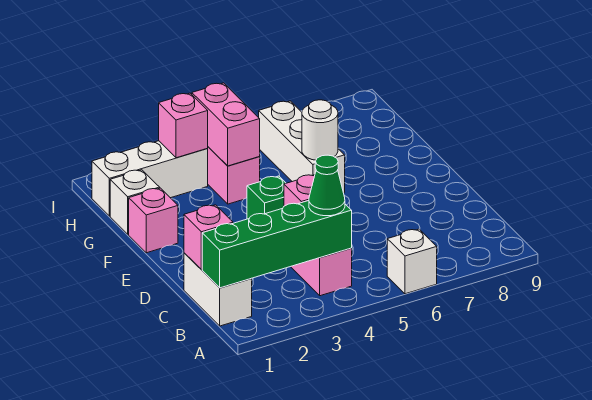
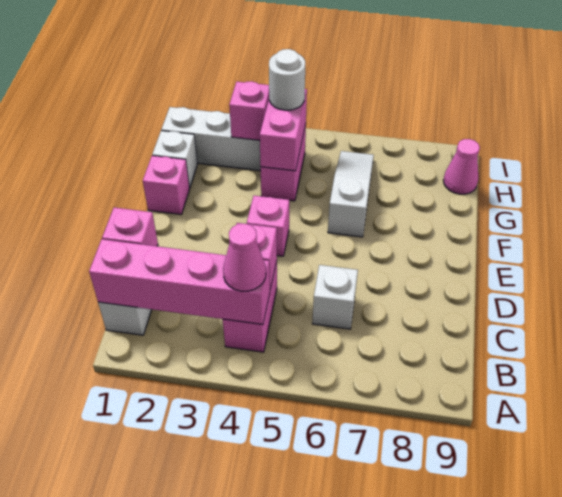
white brick A6 level 1 -> white brick C6 level 1
green brick B1:B4 level 2 -> pink brick B1:B4 level 2
green cone B4 level 3 -> pink cone B4 level 3
green brick E4 level 1 -> pink brick E4 level 1
white brick F6:H6 level 1 -> white slope F6:H6 level 1 top F
white round brick F6 level 2 -> white round brick H4 level 3
none -> pink cone H9 level 1

